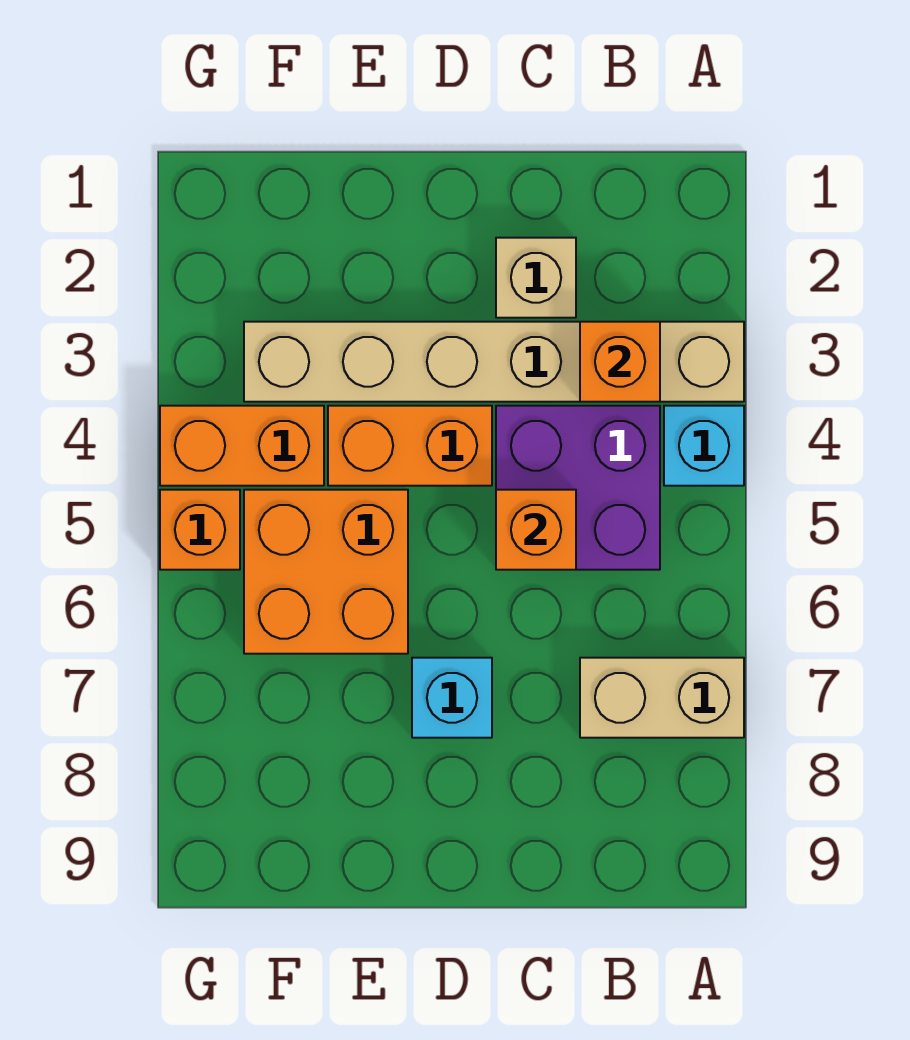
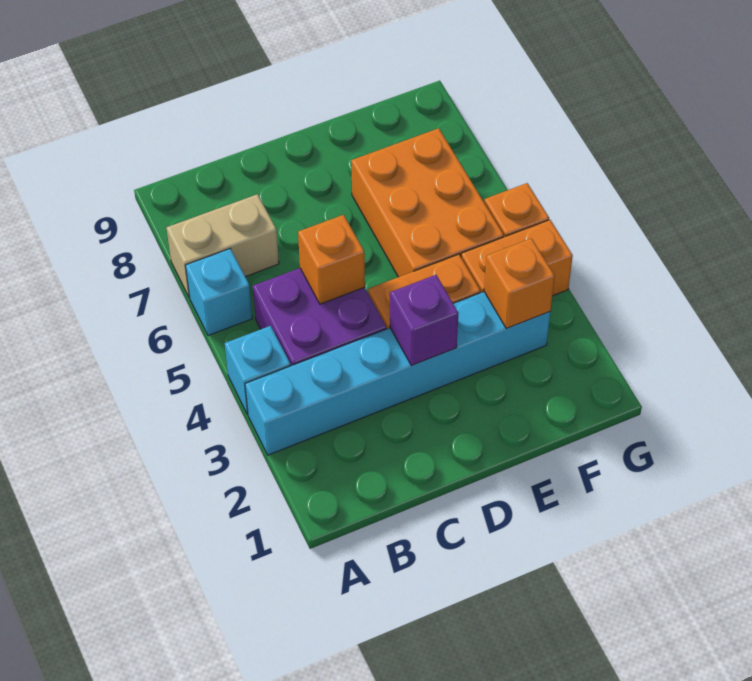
tan brick A3:F3 level 1 -> cyan brick A3:F3 level 1
orange brick B3 level 2 -> orange brick F3 level 2
tan brick C2 level 1 -> none
none -> purple brick D3 level 2
cyan brick D7 level 1 -> cyan brick A6 level 1
orange brick E5:F6 level 1 -> orange brick E5:F7 level 1

